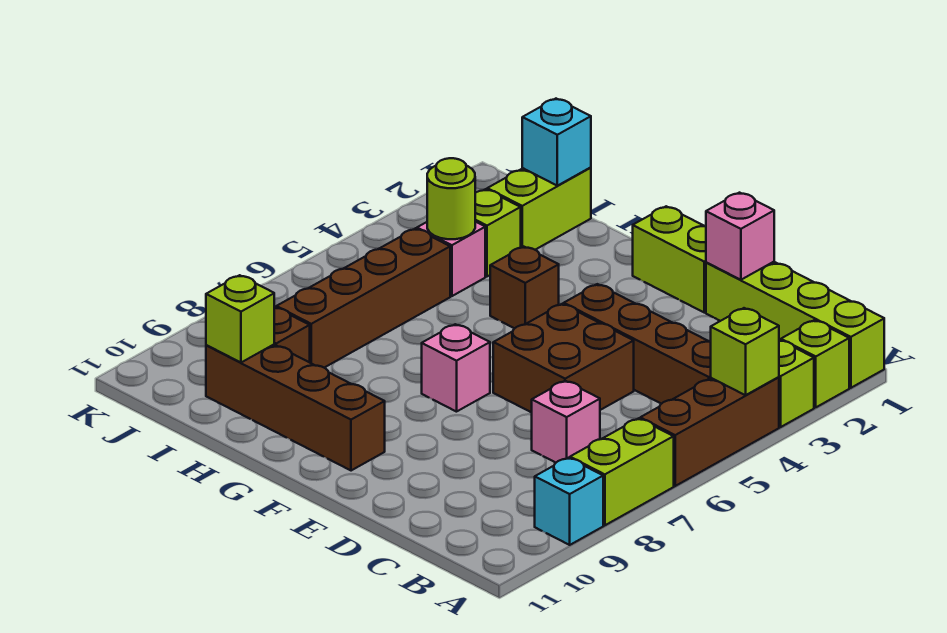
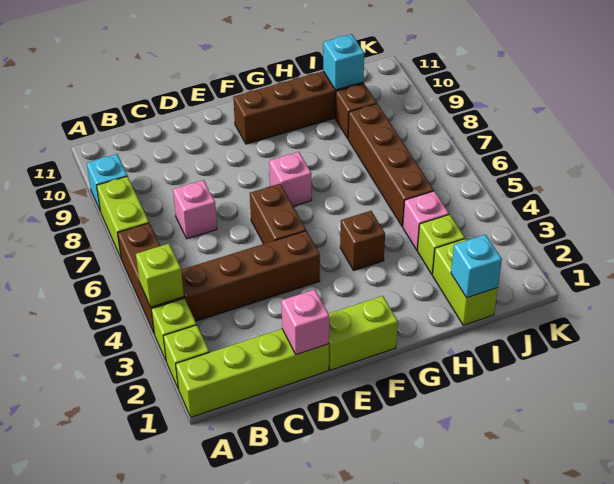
brown brick D5:E6 level 1 -> brown brick E5:E6 level 1
lime round brick I4 level 2 -> none
lime brick I10 level 2 -> cyan brick I10 level 2

